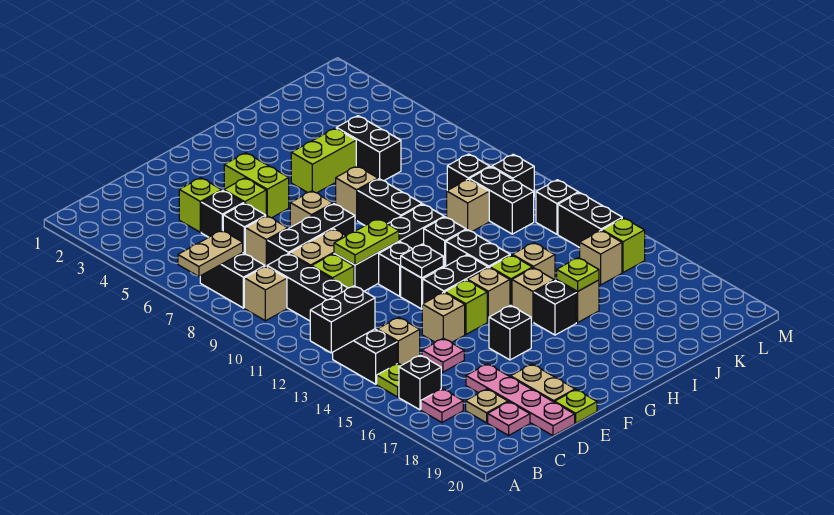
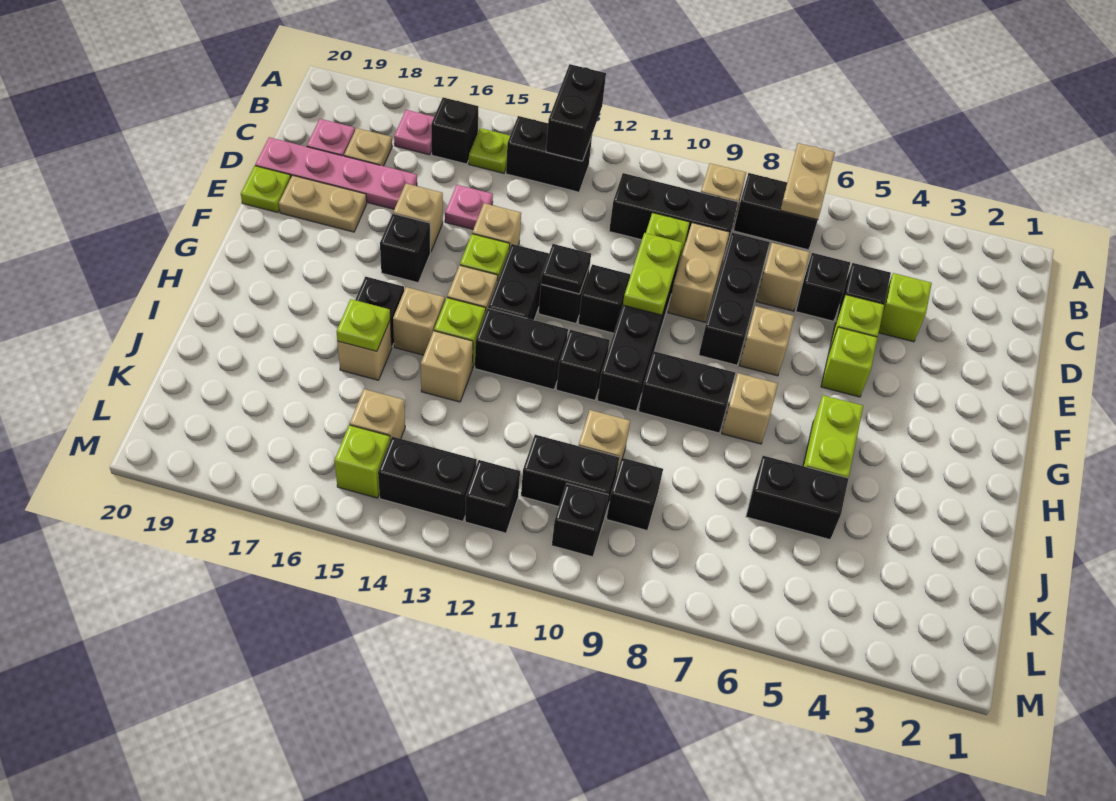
tan brick C14 level 1 -> tan brick E16 level 1
lime brick F4:F5 level 1 -> lime brick F5 level 1

